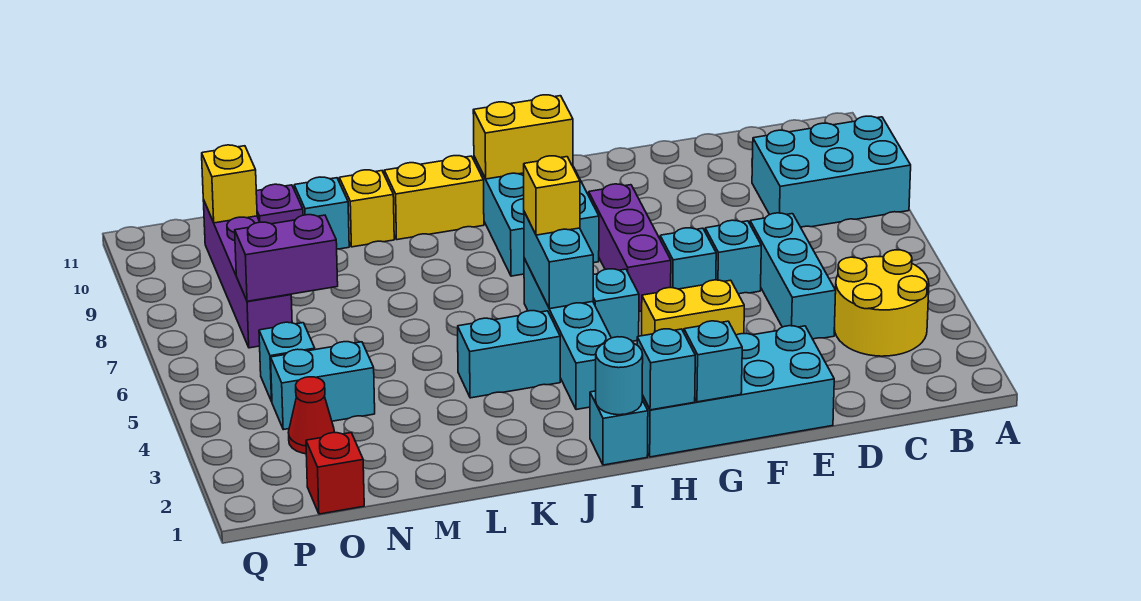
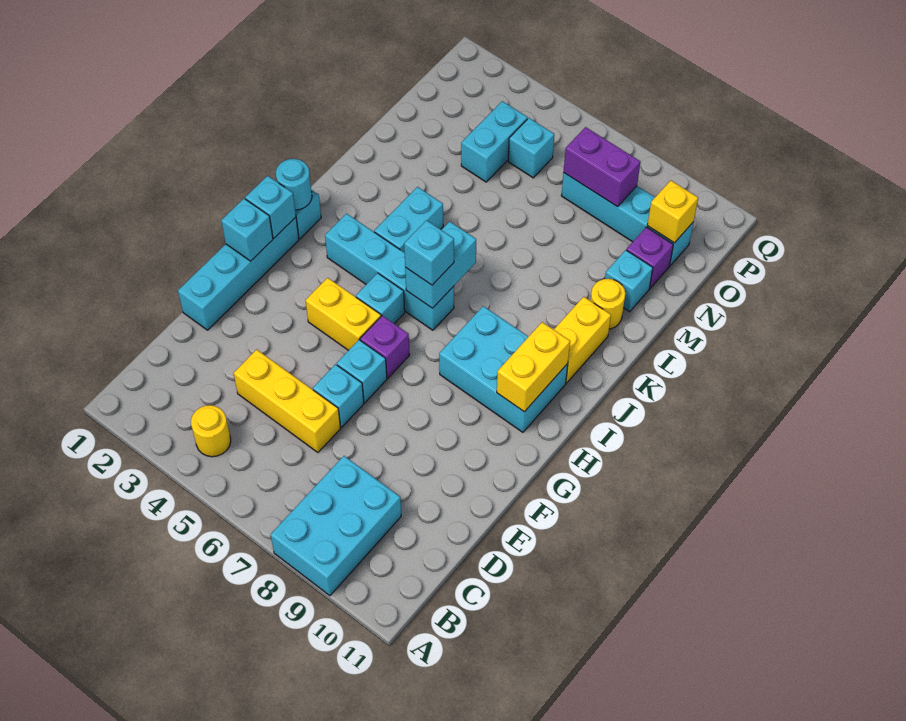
yellow round brick B3:C4 level 1 -> yellow round brick B4 level 1
cyan brick D4:D6 level 1 -> yellow brick D4:D6 level 1
cyan brick E1:H2 level 1 -> cyan brick E1:H1 level 1
yellow brick F4:G4 level 1 -> yellow brick G4:G5 level 1
purple brick G6:G8 level 1 -> purple brick G6 level 1
cyan brick I5:I6 level 2 -> cyan brick I6:J6 level 2
yellow brick I6 level 3 -> cyan brick I6 level 3
yellow brick L10 level 1 -> yellow round brick L10 level 1
purple brick N7:O7 level 2 -> purple brick O7:O8 level 2
red brick O1 level 1 -> none
red cone O3 level 1 -> none
purple brick O7:O10 level 1 -> cyan brick O7:O10 level 1

